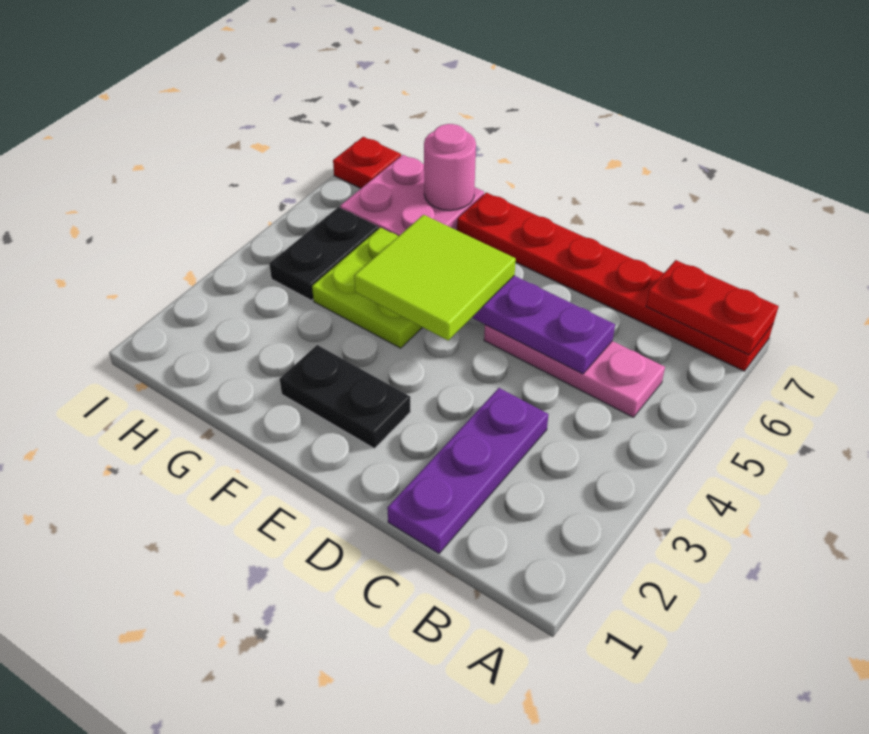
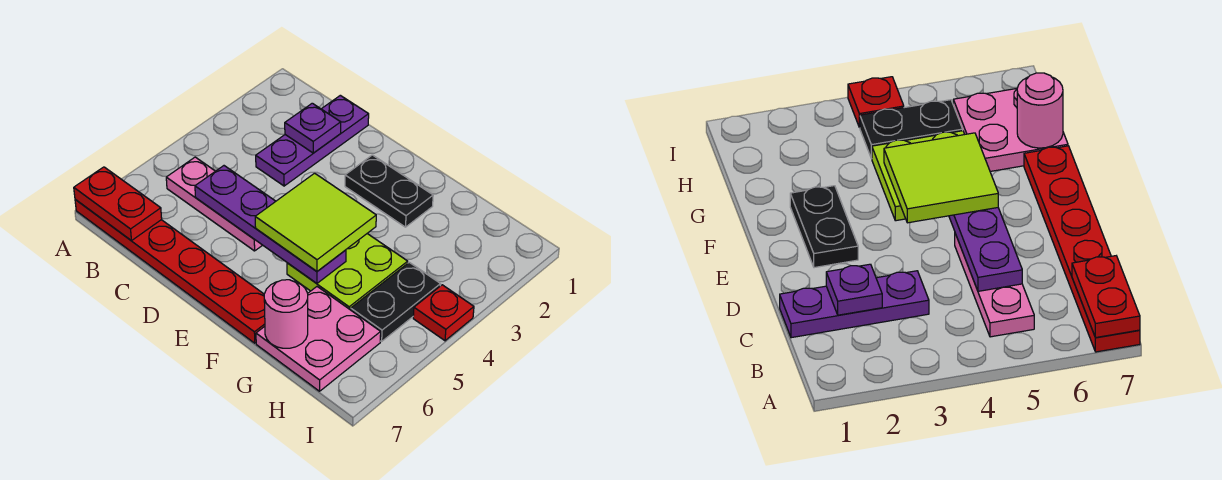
none -> purple plate C2 level 2
red plate I7 level 1 -> red plate I4 level 1

